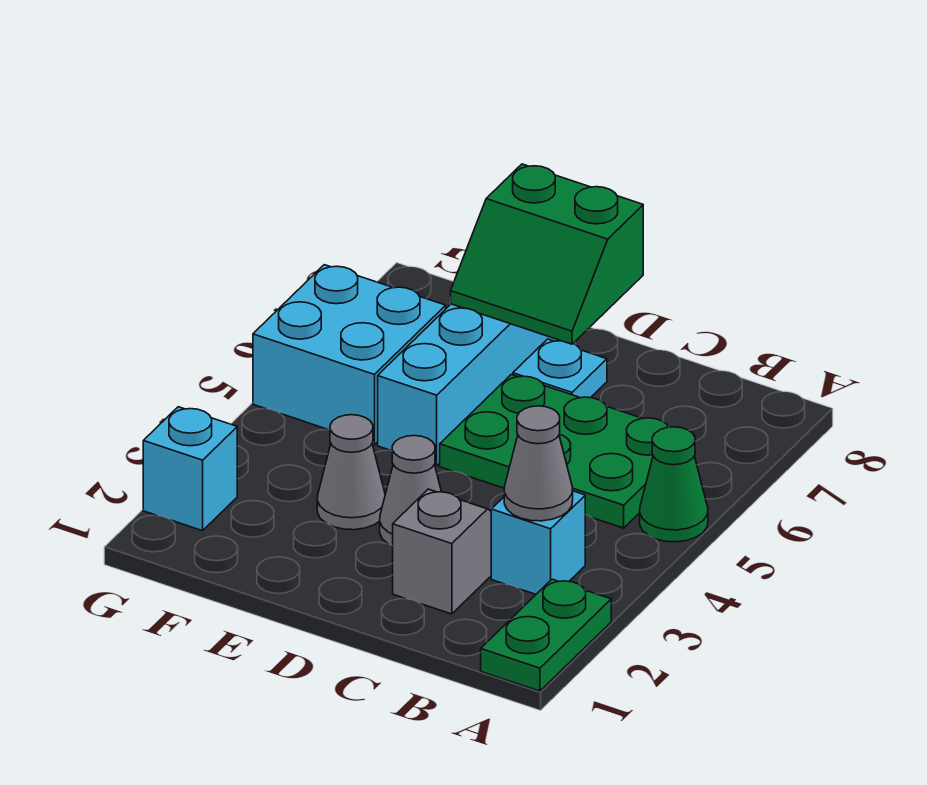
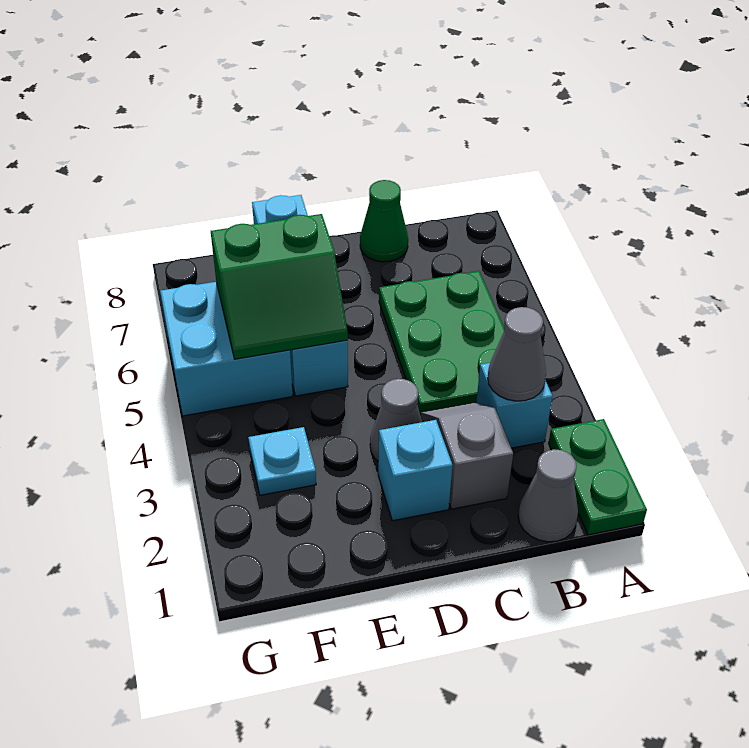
green cone A5 level 1 -> green cone C8 level 1
green plate B5:D6 level 1 -> green plate B4:C6 level 1
cyan plate D7 level 1 -> cyan plate F3 level 1
green slope D7:E8 level 2 top 8 -> green slope E5:F6 level 2 top 6
grey cone E3 level 1 -> grey cone B1 level 1
cyan brick G2 level 1 -> cyan brick D2 level 1

